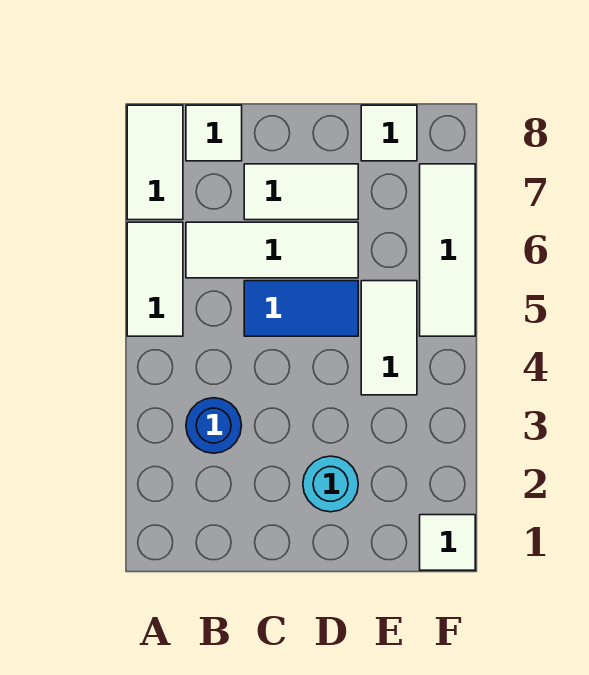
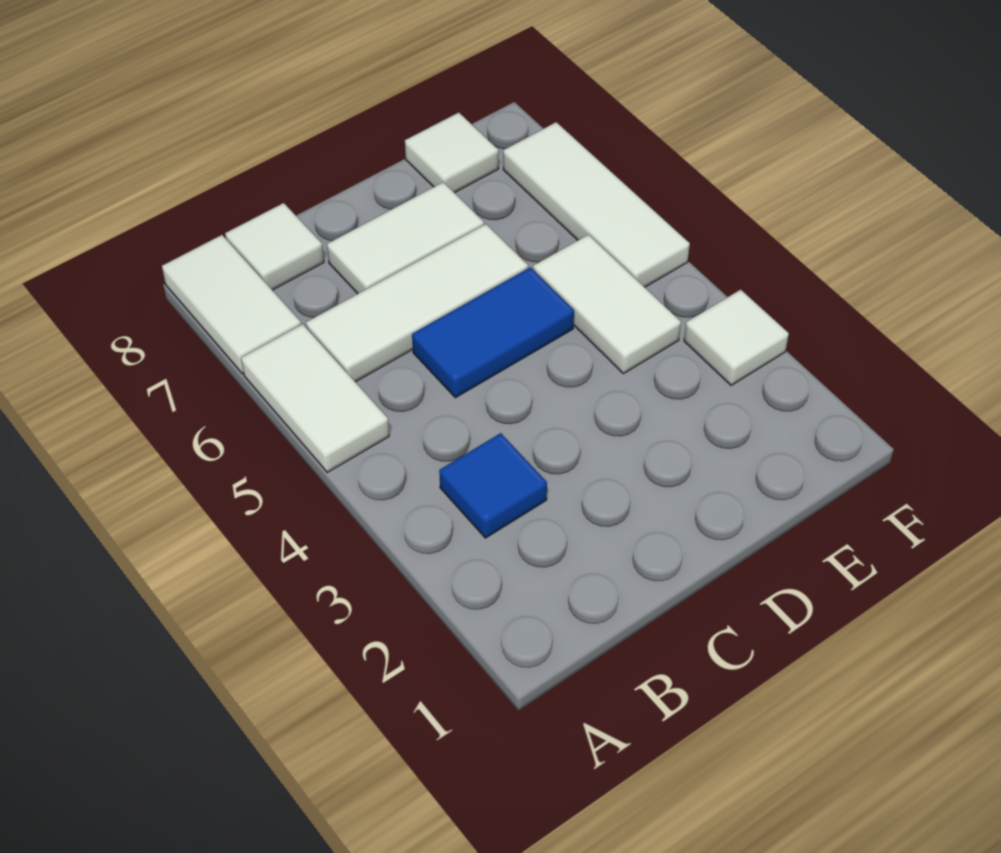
blue round brick B3 level 1 -> blue tile B3 level 1
cyan round brick D2 level 1 -> none
white tile F1 level 1 -> white tile F3 level 1

